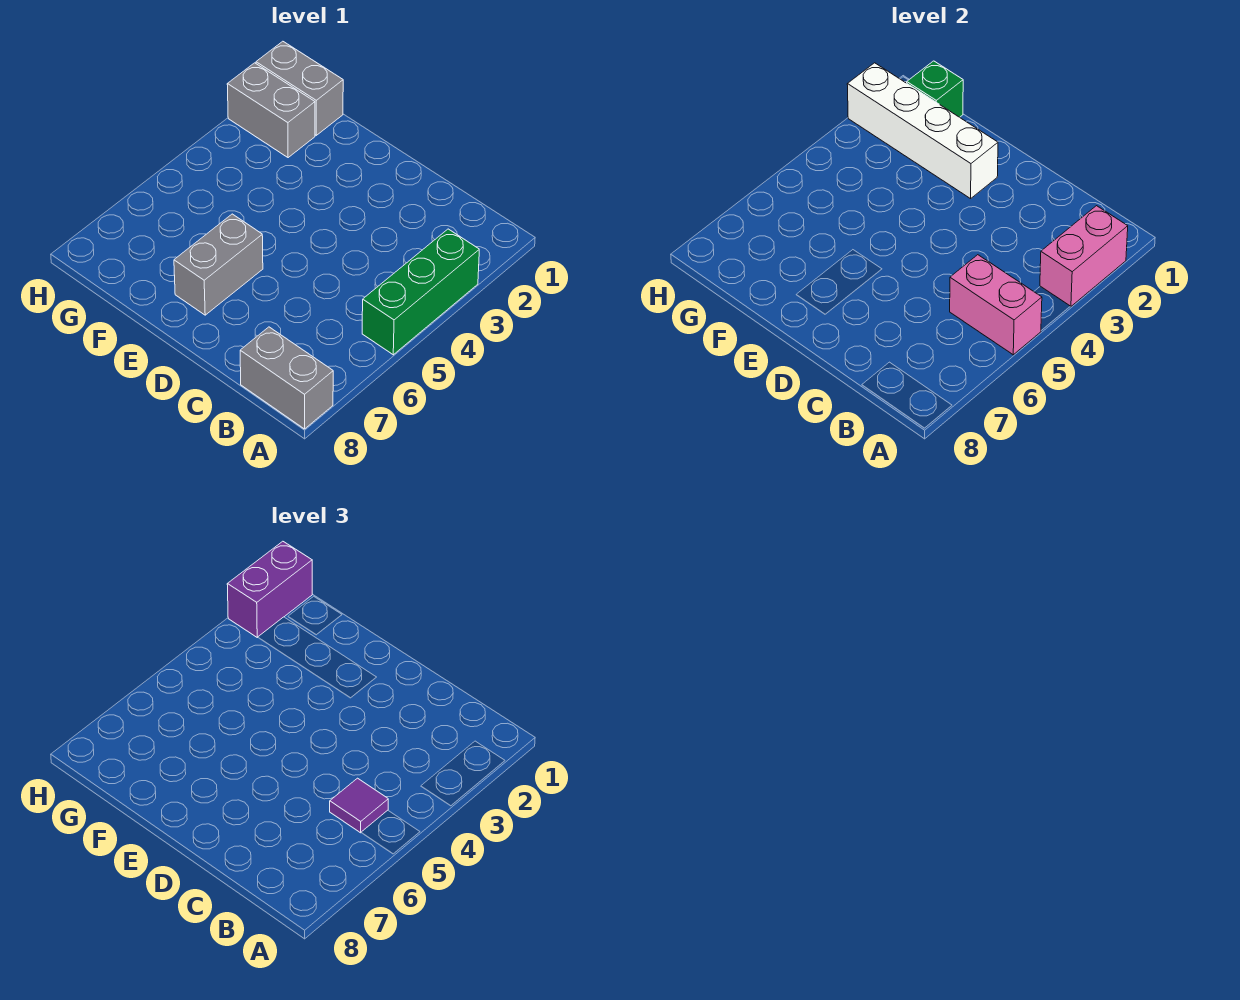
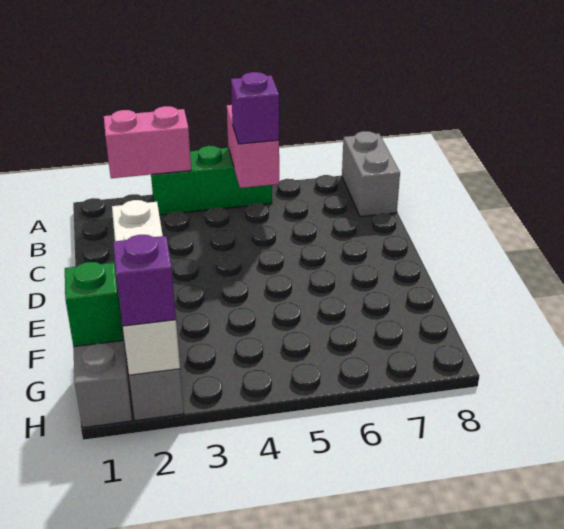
purple tile B5 level 3 -> purple brick B5 level 3
grey brick E6:E7 level 1 -> none
purple brick H1:H2 level 3 -> purple brick H2 level 3

